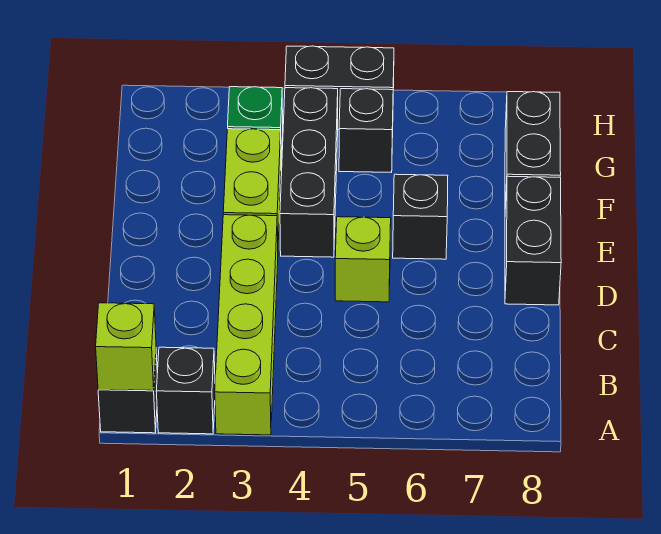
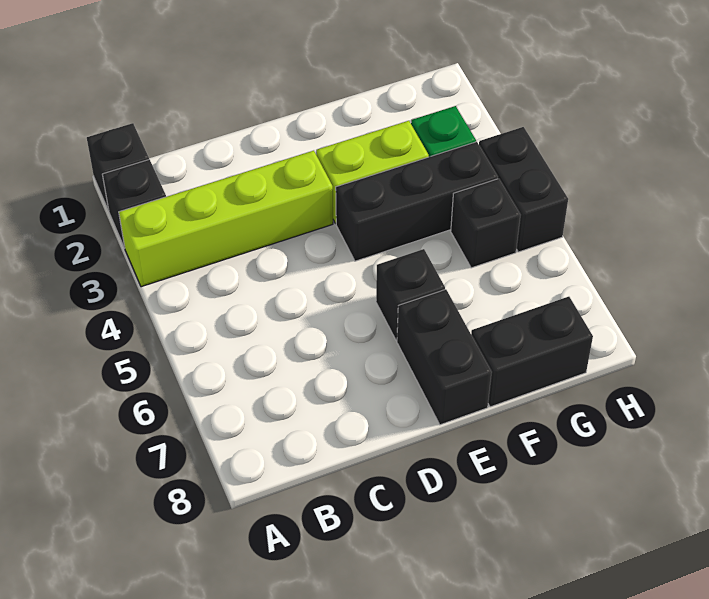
lime brick A1 level 2 -> none
lime brick D5 level 1 -> none
black brick D8:E8 level 1 -> black brick E7:E8 level 1

